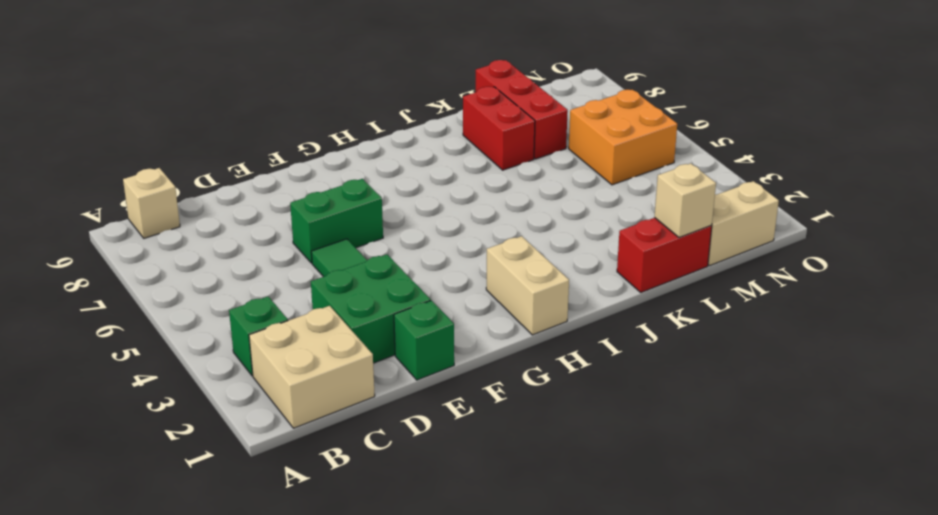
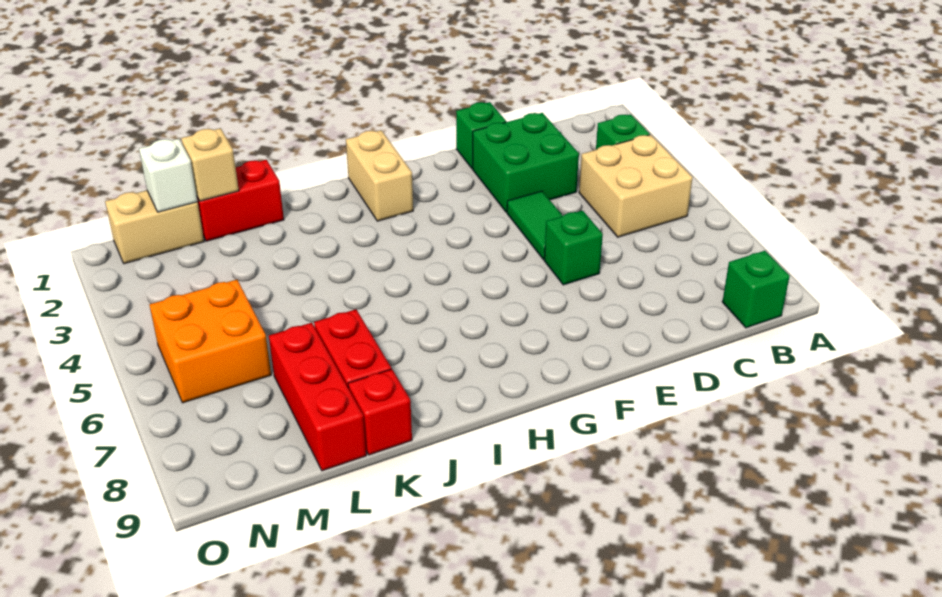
tan brick B1:C2 level 1 -> tan brick B4:C5 level 1
tan brick B9 level 1 -> green brick B9 level 1
green brick E6:F6 level 1 -> green brick E6 level 1
none -> red brick K9 level 1
none -> white brick M1 level 2

